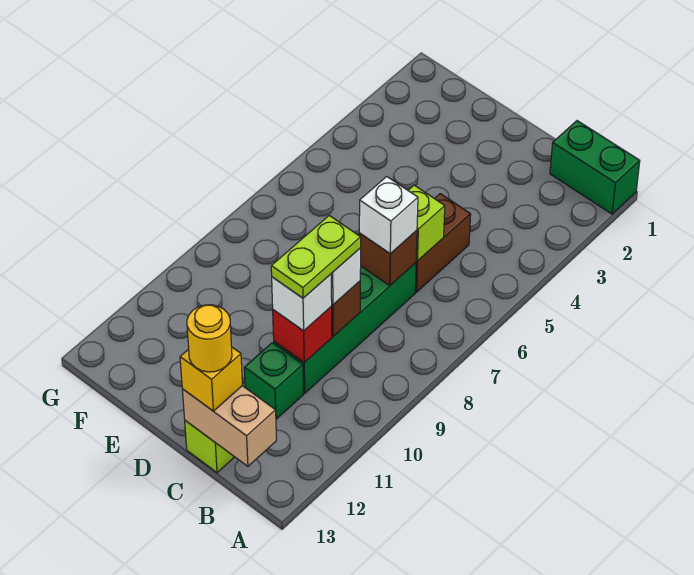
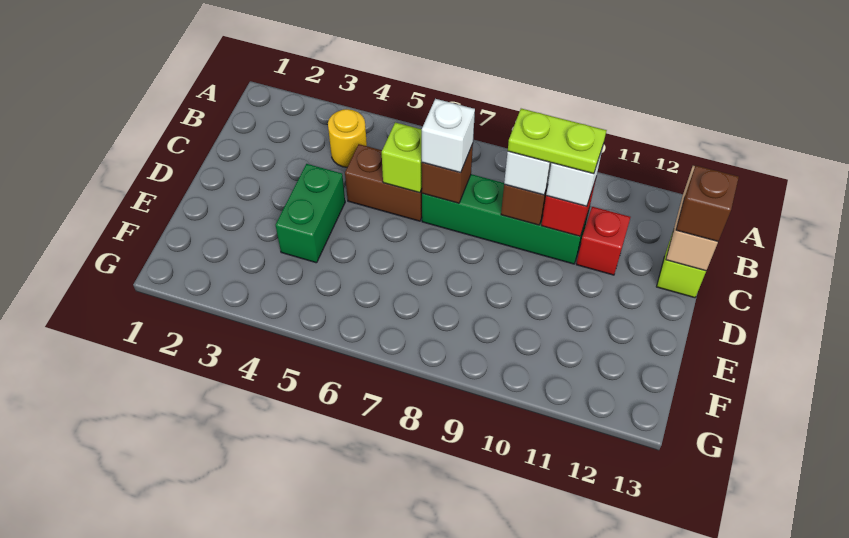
green brick A1:B1 level 1 -> green brick D4:E4 level 1
green brick C11 level 1 -> red brick C11 level 1
yellow brick C13 level 3 -> brown brick C13 level 3
yellow round brick C13 level 4 -> yellow round brick B4 level 1

